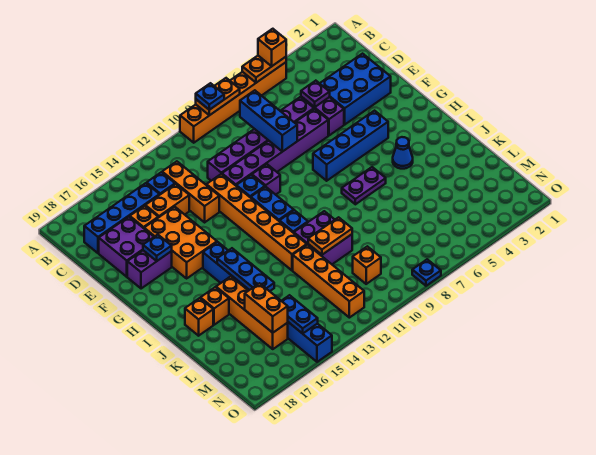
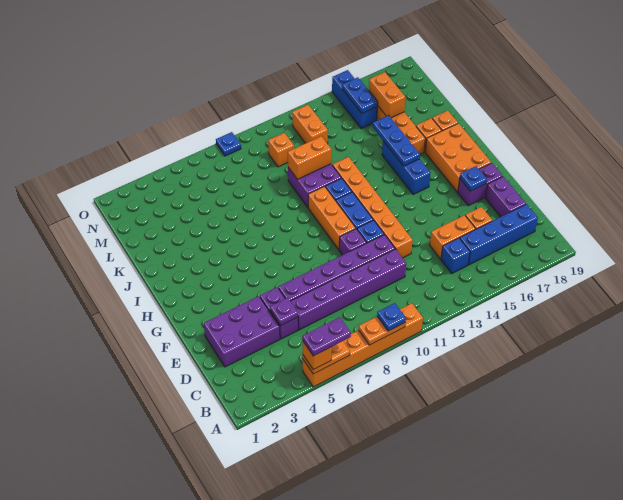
blue brick C8:E8 level 2 -> none
orange brick C13:E13 level 1 -> orange brick G10:I10 level 1
blue brick D2:E4 level 1 -> purple brick D2:E4 level 1
purple brick D17:E18 level 1 -> purple brick D18:E18 level 1
orange brick E15:G16 level 1 -> orange brick G17:I18 level 1
blue brick G4:G7 level 1 -> none
blue cone I4 level 1 -> none
purple plate I6:I7 level 1 -> purple plate A5:A6 level 4
orange plate K10:K11 level 2 -> orange brick K10:K11 level 2
orange brick K12:N12 level 1 -> orange brick M12:N12 level 1

